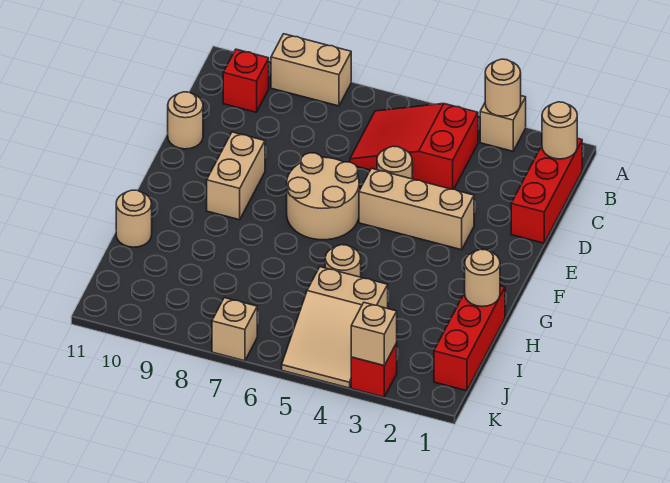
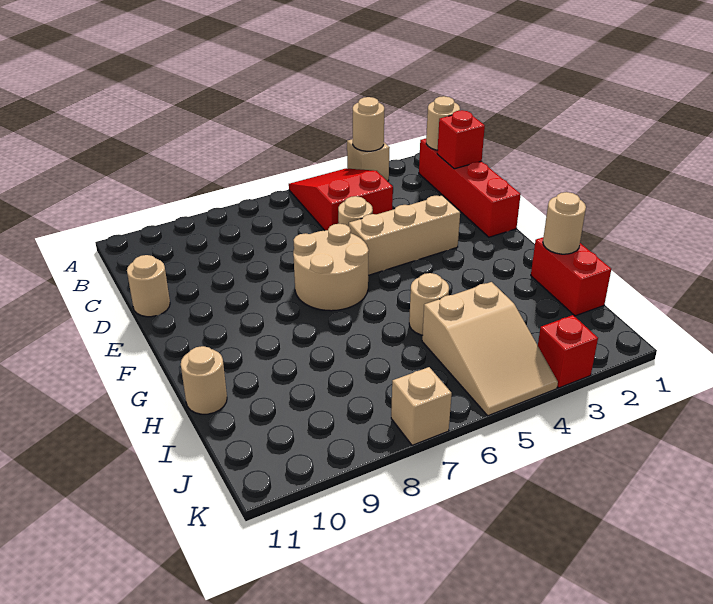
tan brick A8:A9 level 1 -> none
red brick B1:D1 level 1 -> red brick B1:E1 level 1
red slope B4:C6 level 1 top 4 -> red slope A4:C5 level 1 top C
red brick B10 level 1 -> red brick C1 level 2
tan brick E9:F9 level 1 -> none
red brick H1:J1 level 1 -> red brick H1:I1 level 1
tan brick K3 level 2 -> none

